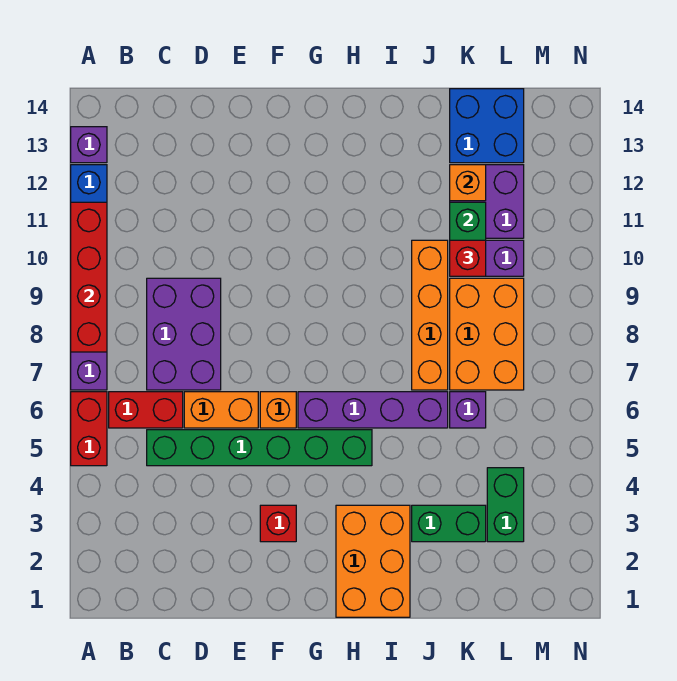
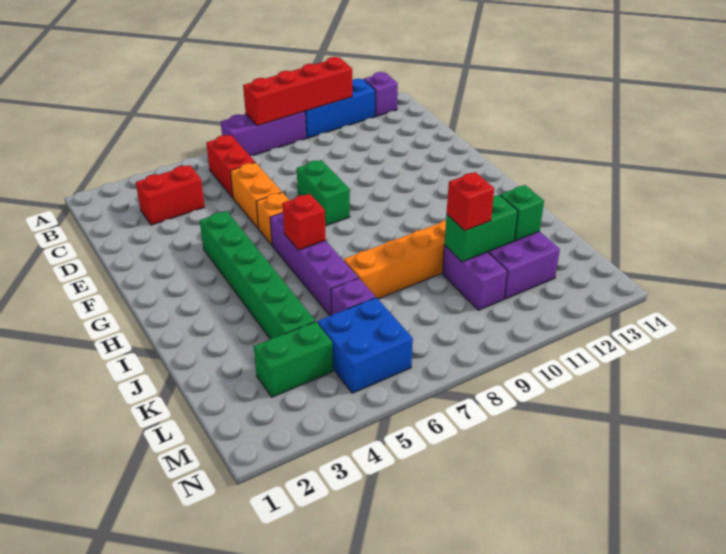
red brick A5:A6 level 1 -> red brick C3:C4 level 1
green brick C5:H5 level 1 -> green brick F4:K4 level 1
purple brick C7:D9 level 1 -> none
red brick F3 level 1 -> red brick H6 level 2
orange brick H1:I3 level 1 -> none
green brick J3:K3 level 1 -> green brick E8:F8 level 1
orange brick K7:L9 level 1 -> none
orange brick K12 level 2 -> green brick K12 level 2
blue brick K13:L14 level 1 -> blue brick L5:M6 level 1

